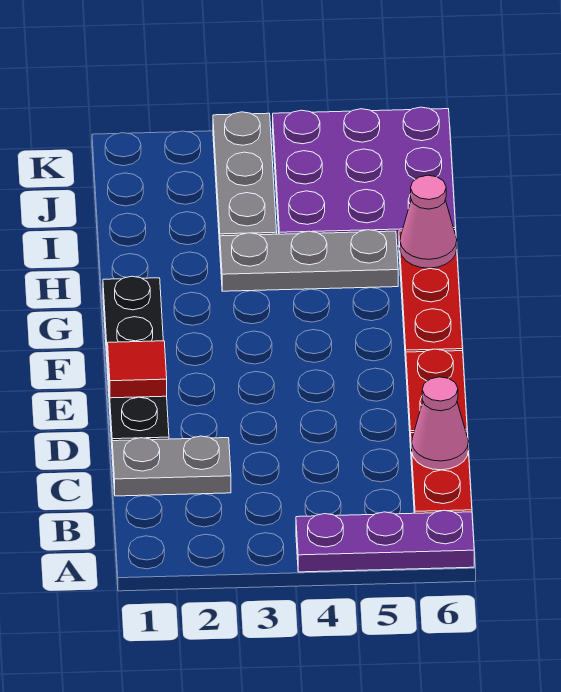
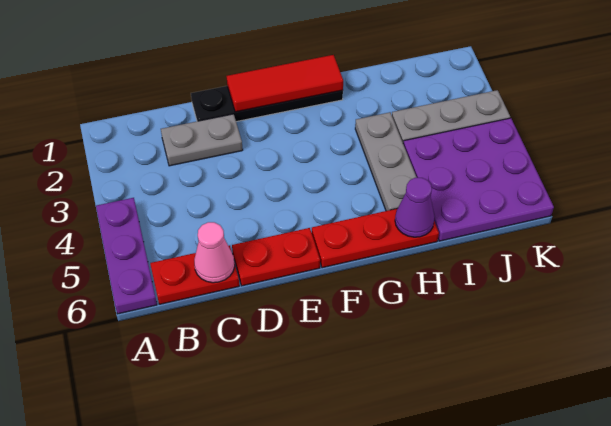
grey plate C1:C2 level 1 -> grey plate C2:D2 level 1
red tile E1 level 2 -> red tile E1:G1 level 2
pink cone H6 level 2 -> purple cone H6 level 2

